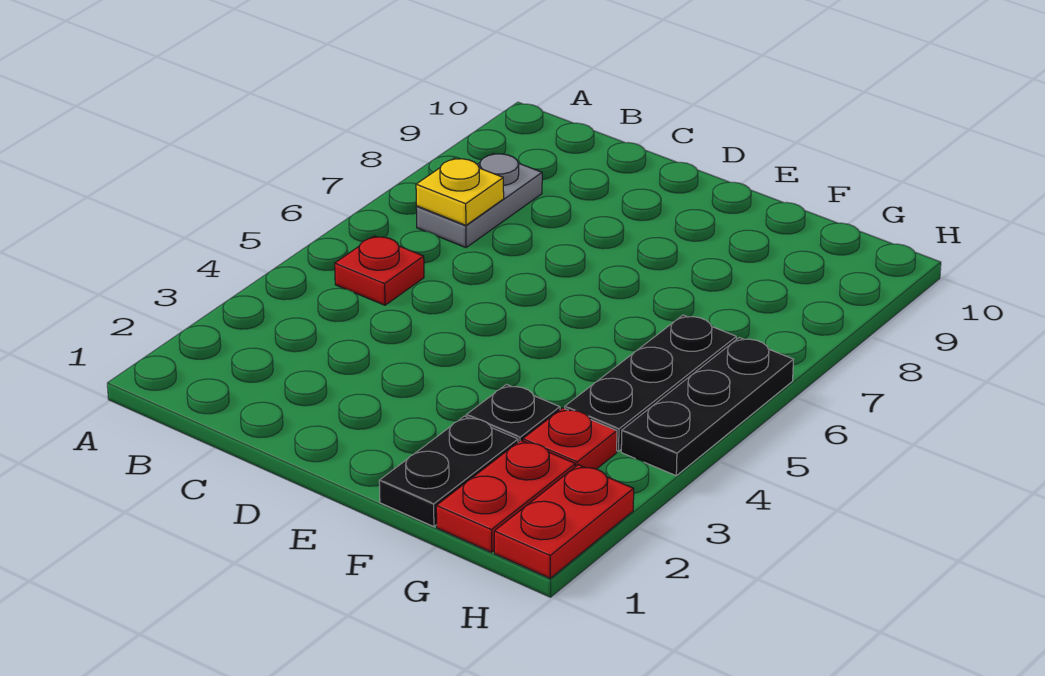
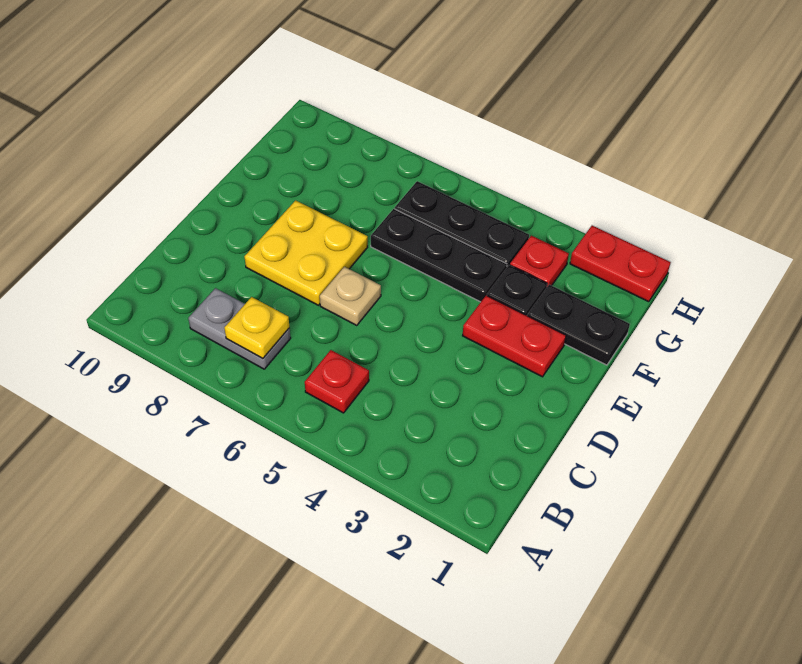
none -> tan plate D6 level 1
none -> yellow plate D7:E8 level 1
red plate G1:G2 level 1 -> red plate E2:E3 level 1
black plate H4:H6 level 1 -> black plate F4:F6 level 1

